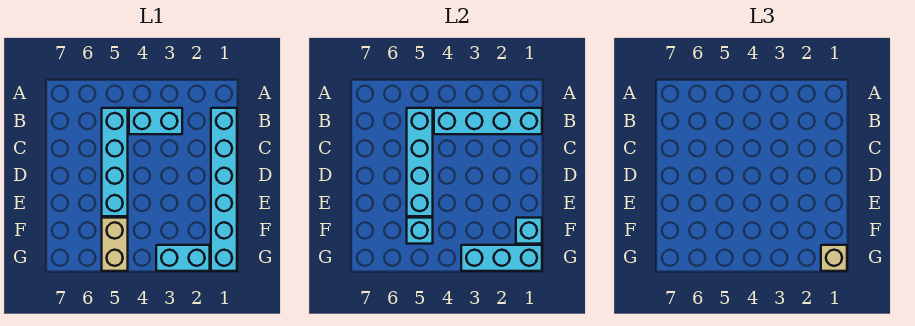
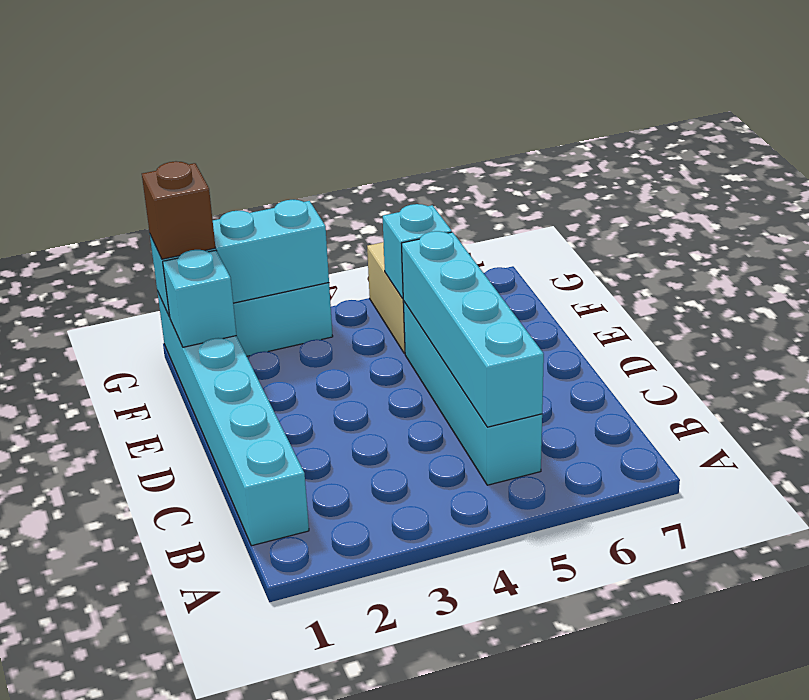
cyan brick B1:B4 level 2 -> none
cyan brick B3:B4 level 1 -> none
tan brick G1 level 3 -> brown brick G1 level 3

